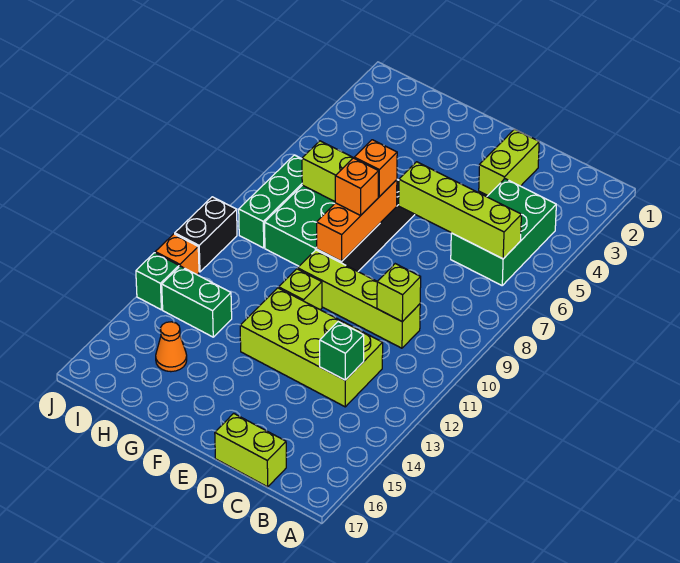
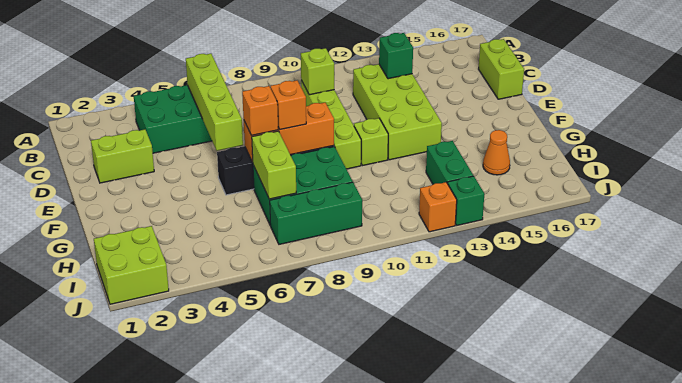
none -> lime brick I1:J2 level 1
black brick J10:J11 level 1 -> none

